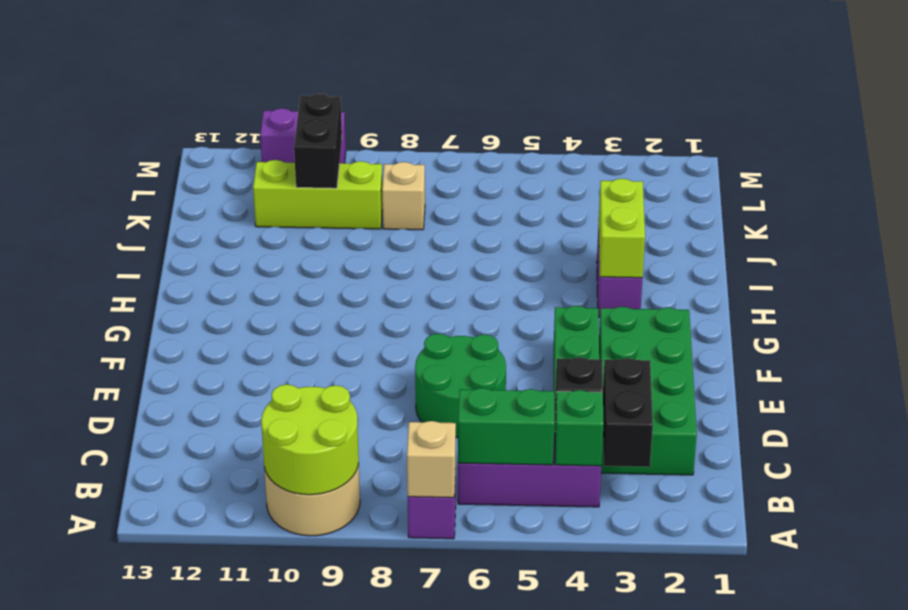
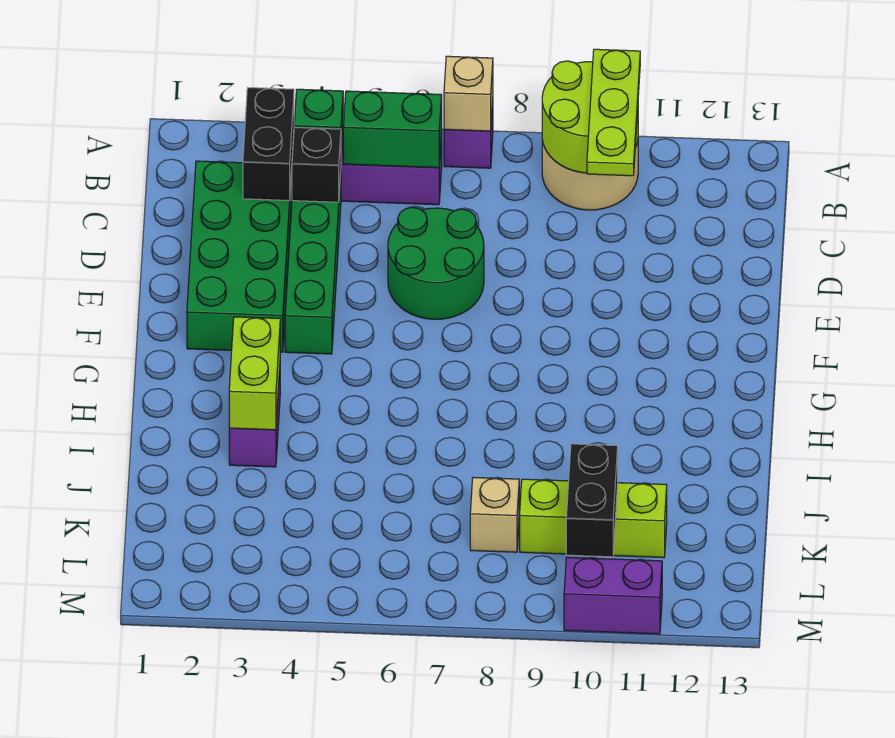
none -> lime plate A10:C10 level 3

